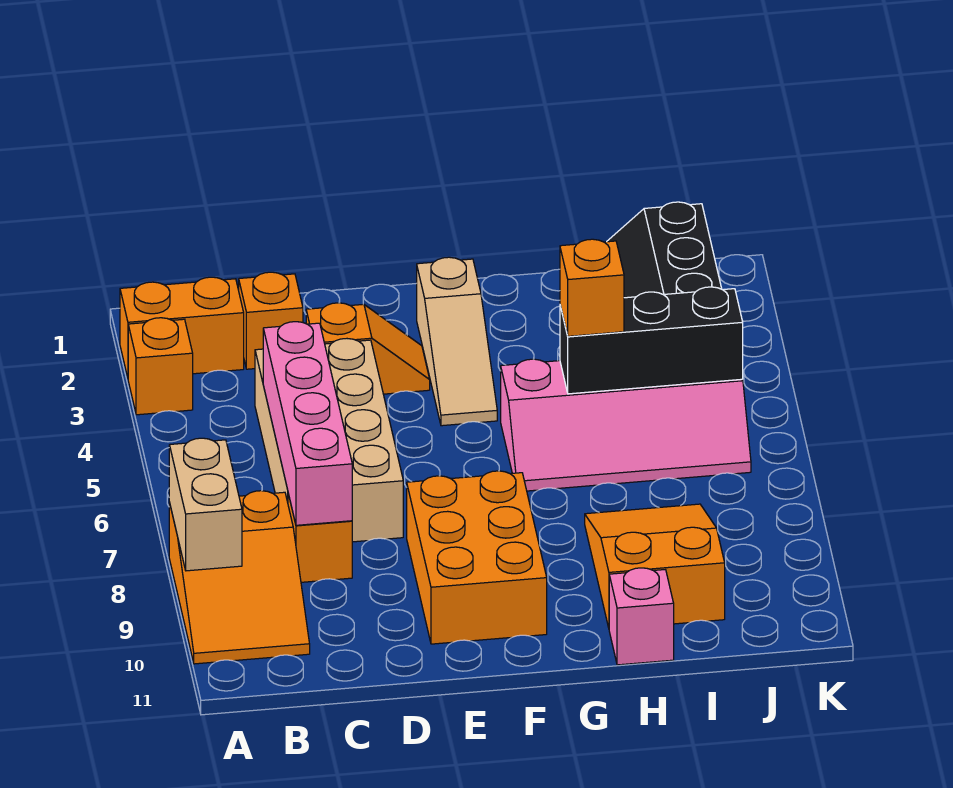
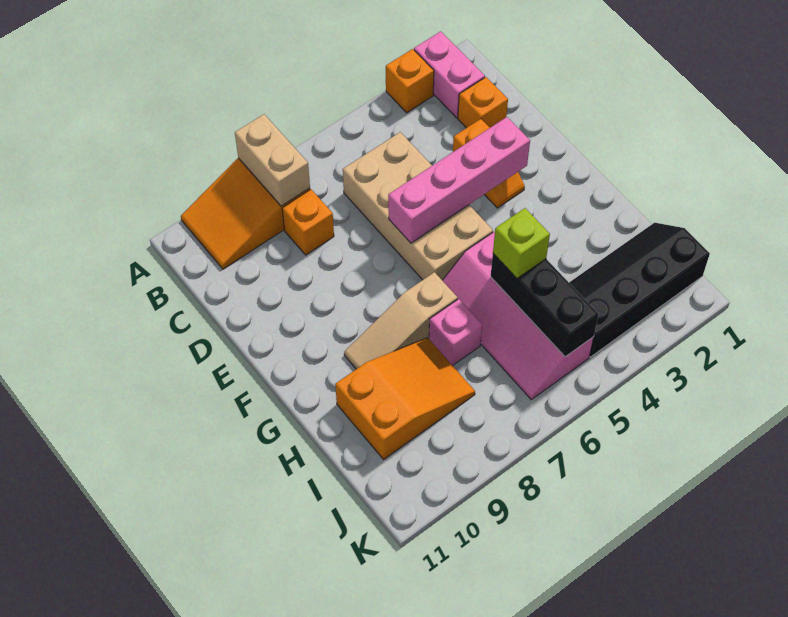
orange brick A2:B2 level 1 -> pink brick A2:B2 level 1
tan brick A8:A9 level 2 -> tan brick A8:B8 level 2
tan brick C4:D7 level 1 -> tan brick C5:F6 level 1
pink brick C5:C8 level 2 -> pink brick E3:E6 level 2
orange brick E8:F10 level 1 -> none
tan slope F2:F4 level 1 top 2 -> tan slope G7:G9 level 1 top 7
orange brick H5 level 3 -> lime brick H5 level 3
pink brick H11 level 1 -> pink brick H7 level 1

